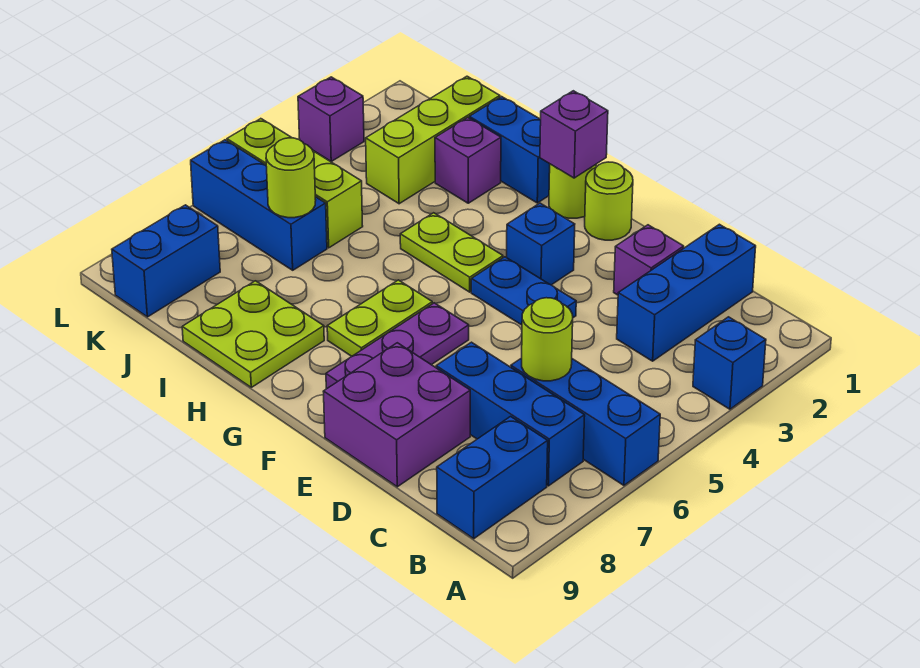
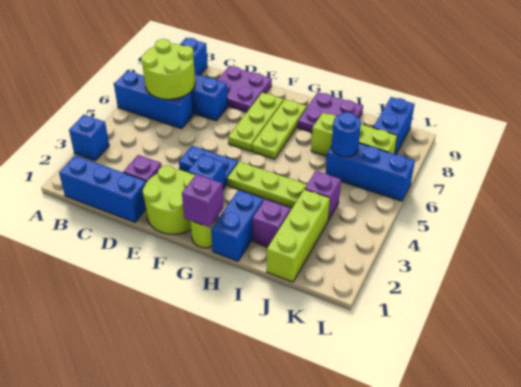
blue brick C1:C3 level 1 -> blue brick B1:D1 level 1
lime round brick C6 level 2 -> lime round brick B6:C7 level 2
purple brick D8:E9 level 1 -> purple plate D8:E9 level 1
lime round brick F1 level 1 -> lime round brick E1:F2 level 1
purple plate F6:F8 level 1 -> lime plate F6:F8 level 1
lime plate G4:H4 level 1 -> lime plate G4:I4 level 1
lime plate G6:G7 level 1 -> lime plate G6:G8 level 1
blue brick H1:I1 level 1 -> blue brick H1:H2 level 1
lime plate H8:I9 level 1 -> purple plate H8:I9 level 1
lime brick J5:L5 level 1 -> lime brick I7:K7 level 1
lime round brick J6 level 2 -> blue round brick J6 level 2
purple brick L3 level 1 -> purple brick J4 level 1

